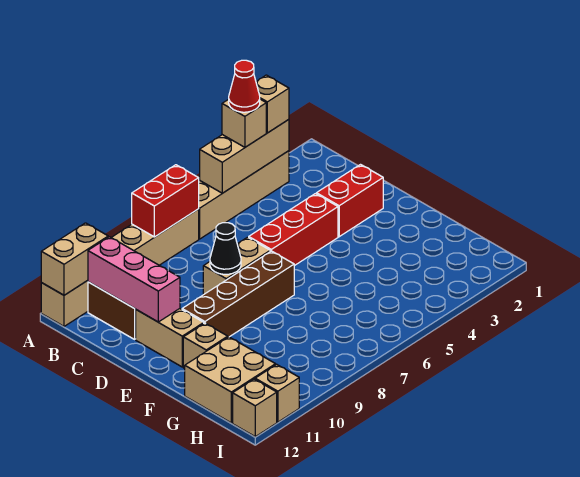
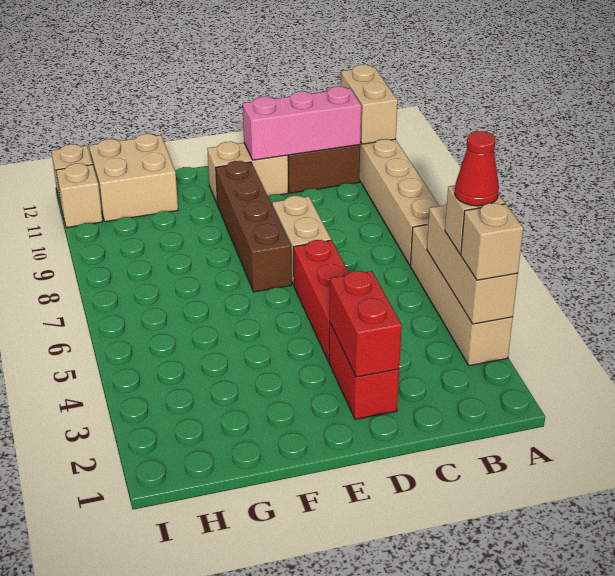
red brick A7:A8 level 2 -> red brick D2:D3 level 2
black cone D8 level 2 -> none
tan brick F11 level 1 -> none

